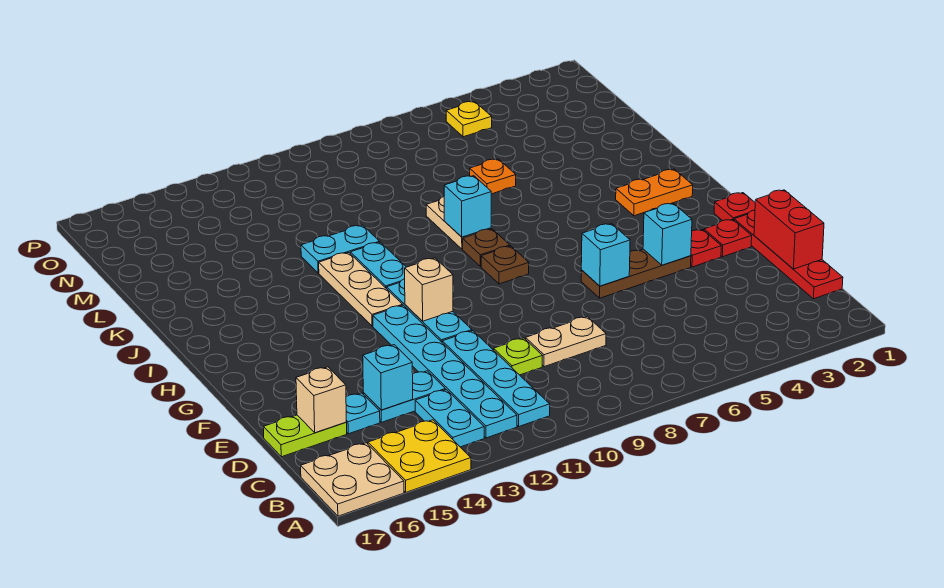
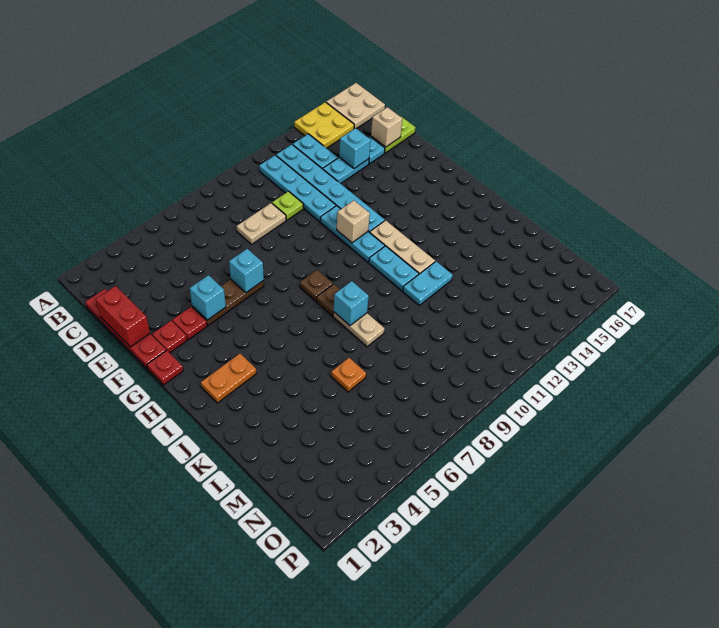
yellow plate O5 level 1 -> none

